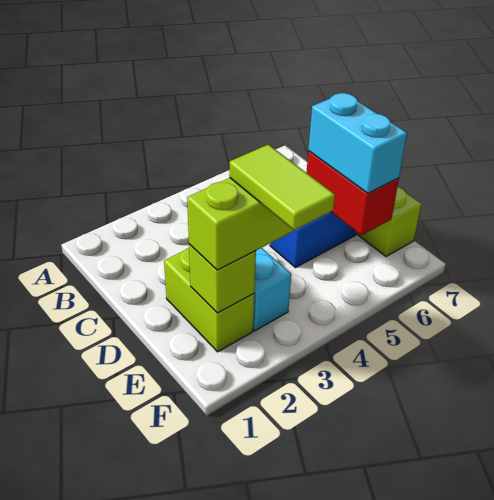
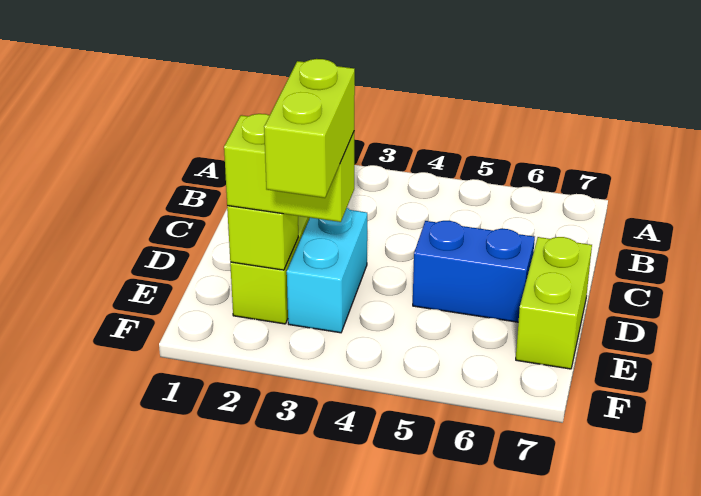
red brick D6:E6 level 2 -> none
cyan brick D6:E6 level 3 -> none
lime tile E3:F3 level 4 -> lime brick E3:F3 level 4

